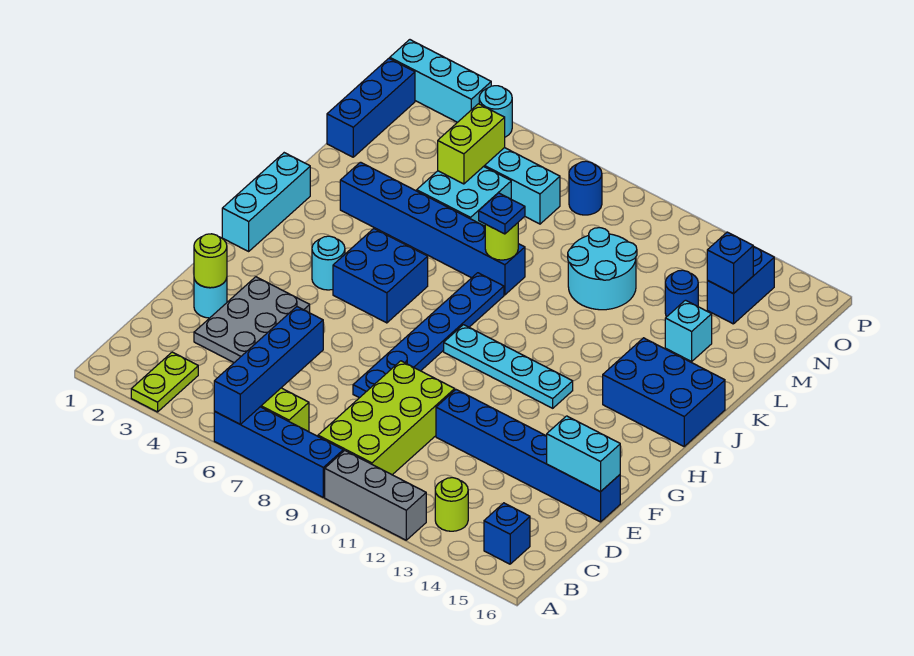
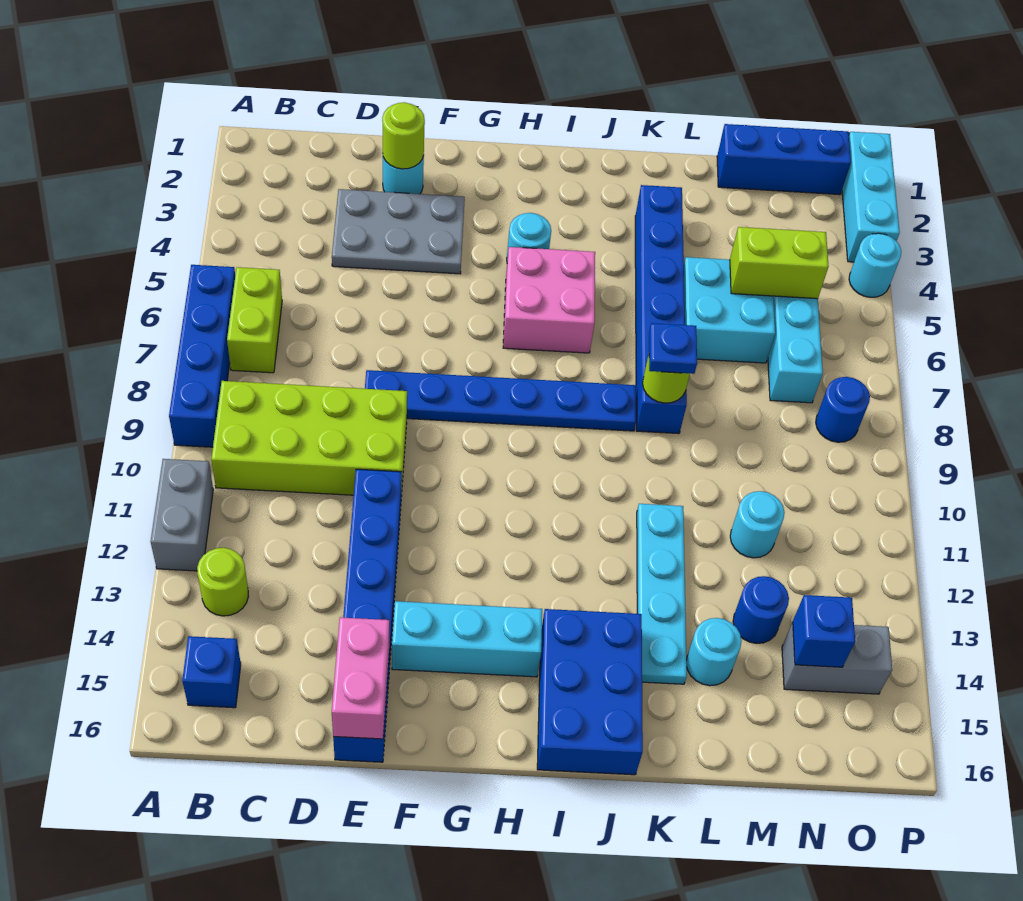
lime plate A3:B3 level 1 -> none
blue brick A6:D6 level 2 -> none
grey brick A10:A12 level 1 -> grey brick A11:A12 level 1
cyan brick E15:E16 level 2 -> pink brick E15:E16 level 2
cyan brick H1:J1 level 1 -> cyan brick F14:H14 level 1
blue brick H5:I6 level 1 -> pink brick H5:I6 level 1
cyan plate H9:H12 level 1 -> cyan plate K11:K14 level 1
cyan round brick L10:M11 level 1 -> cyan round brick M11 level 1
cyan brick L14 level 1 -> cyan round brick L14 level 1
blue brick N14:O14 level 1 -> grey brick N14:O14 level 1

